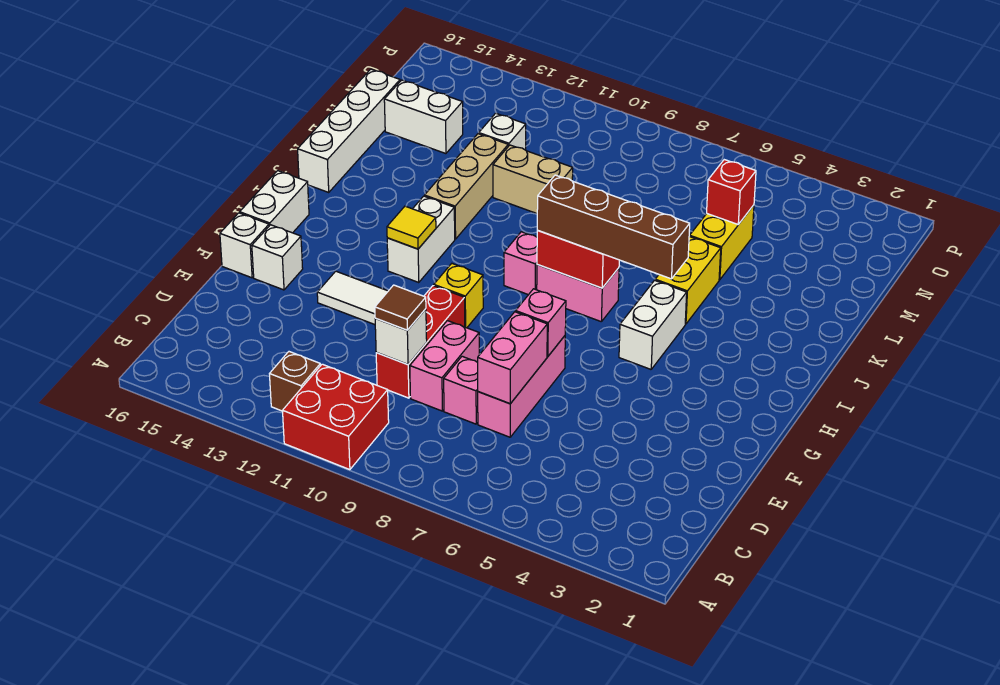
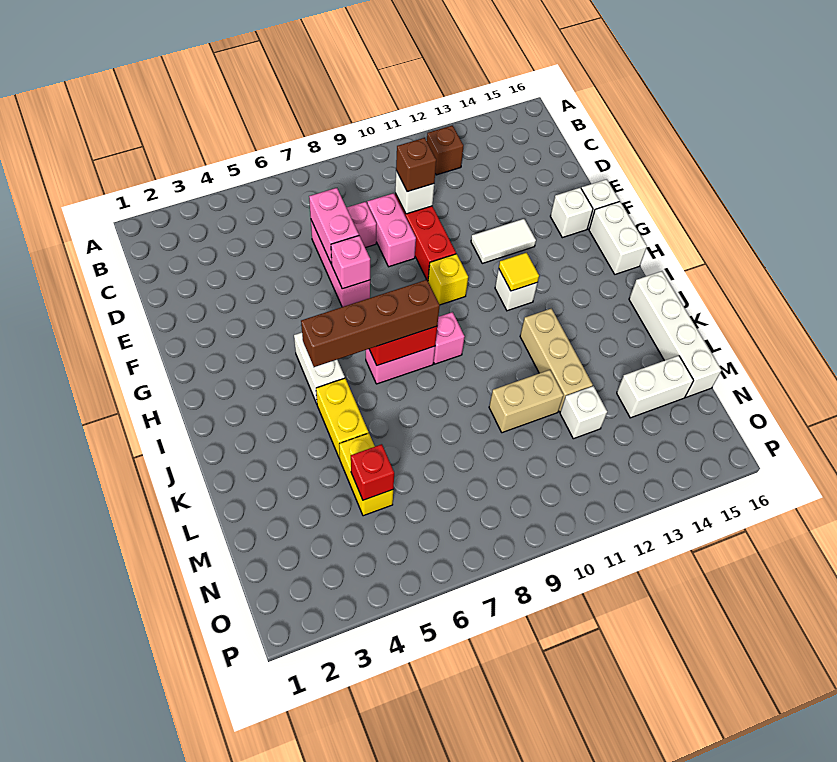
red brick A10:B11 level 1 -> none
brown tile D10 level 3 -> brown brick D10 level 3
white brick H12:I12 level 1 -> white brick H12 level 1

